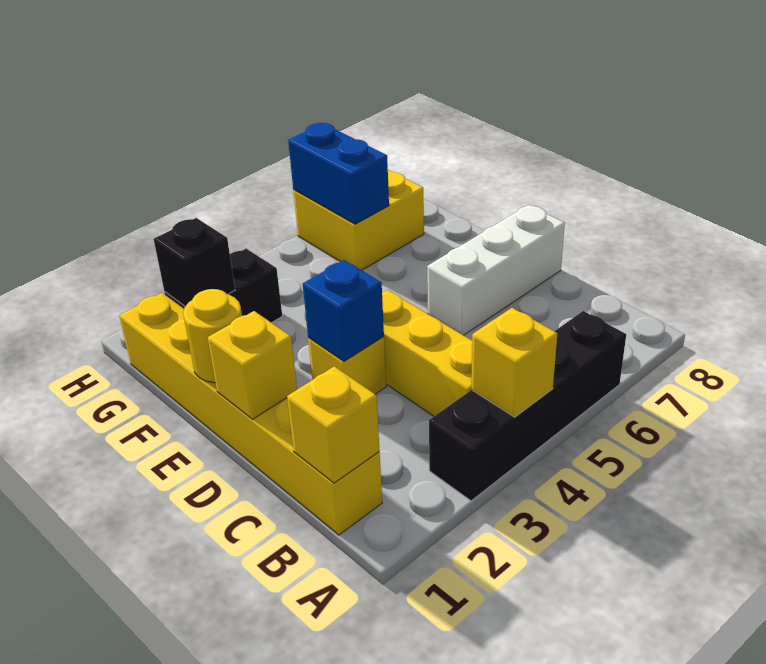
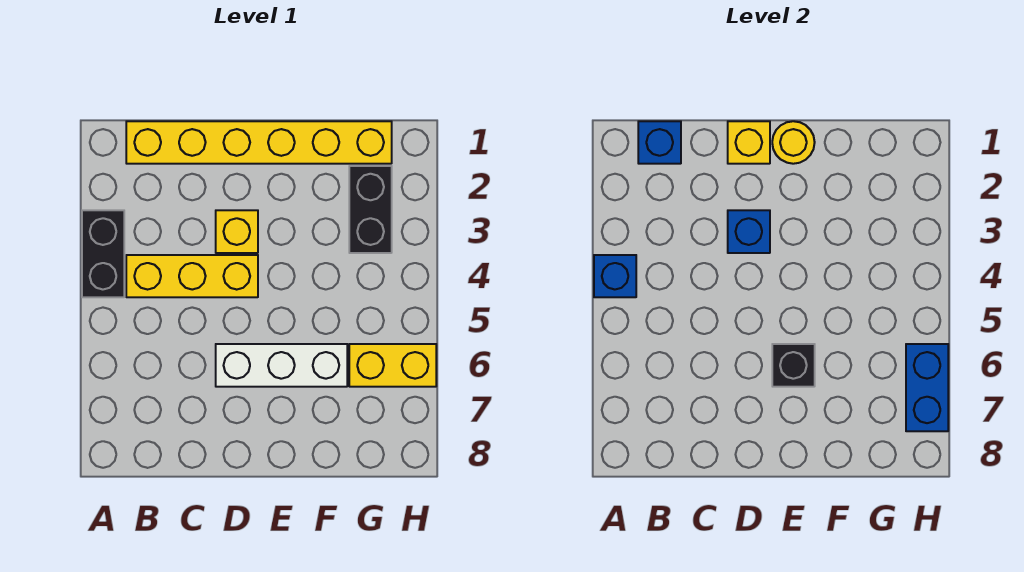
black brick A3:A6 level 1 -> black brick A3:A4 level 1
yellow brick A4 level 2 -> blue brick A4 level 2
yellow brick B1 level 2 -> blue brick B1 level 2
white brick D6:D8 level 1 -> white brick D6:F6 level 1
black brick G2 level 2 -> black brick E6 level 2
yellow brick G6:H7 level 1 -> yellow brick G6:H6 level 1
blue brick G6:H6 level 2 -> blue brick H6:H7 level 2

